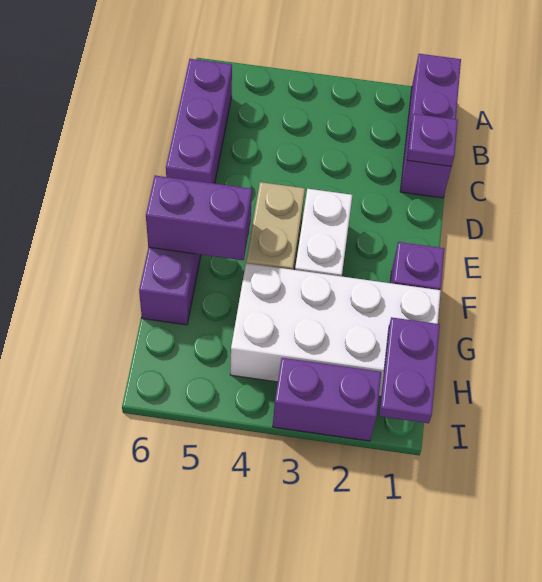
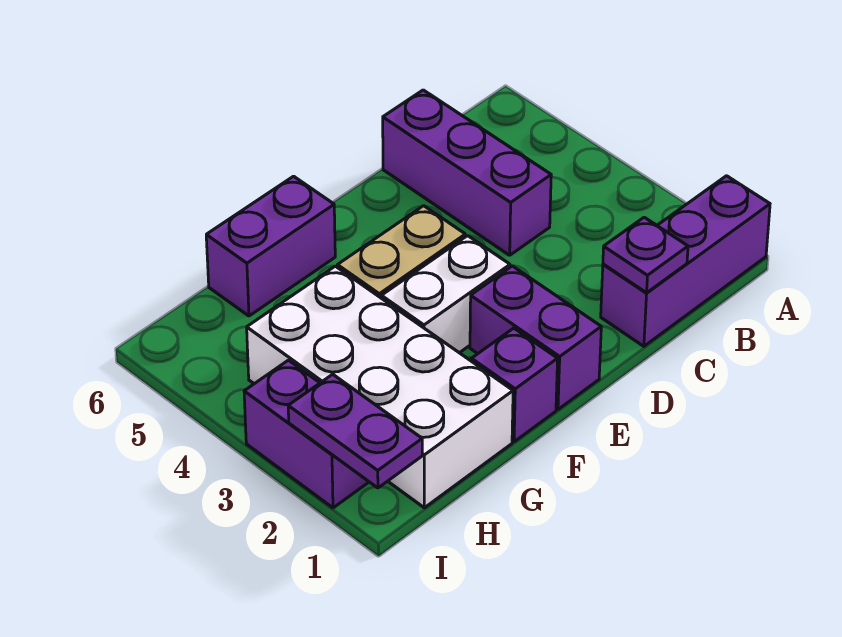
purple brick B6:D6 level 1 -> purple brick C4:C6 level 1
purple brick F5:F6 level 2 -> purple brick E1:E2 level 1
purple plate H1:I1 level 2 -> purple plate I1:I2 level 2

